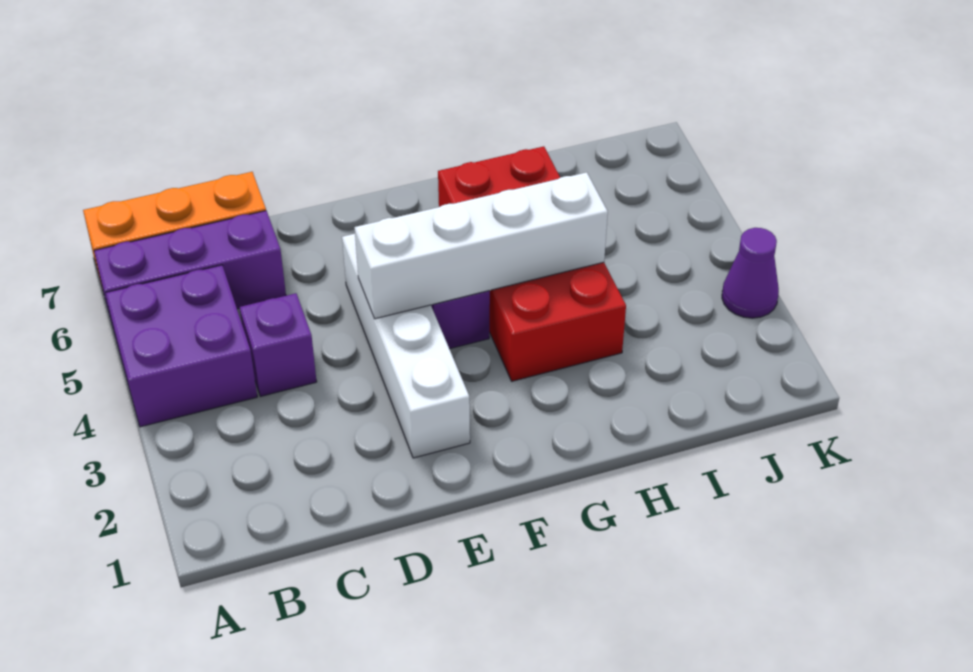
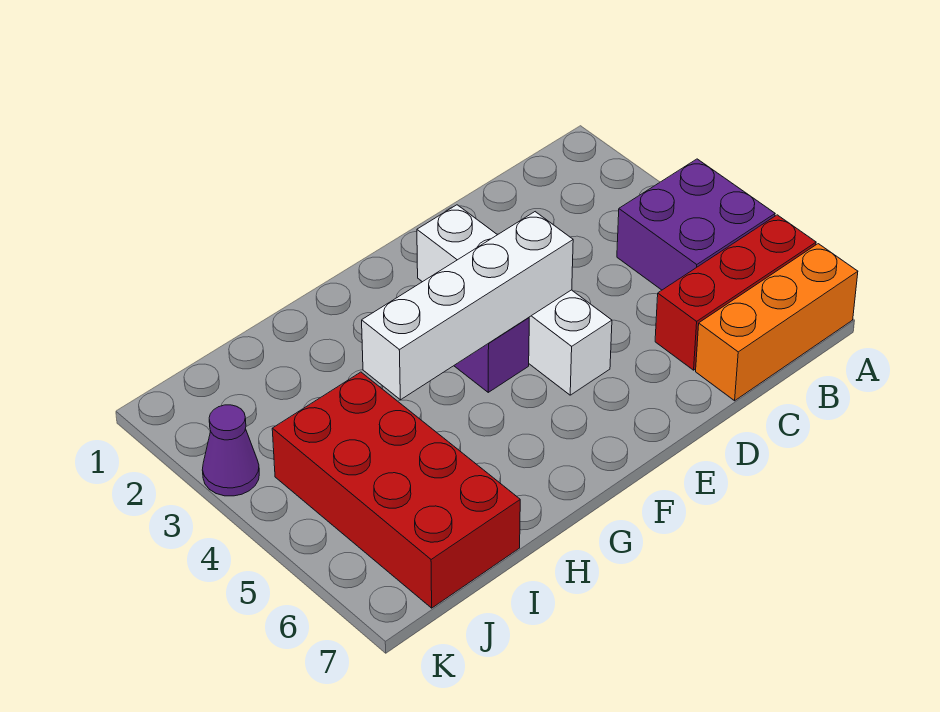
purple brick A6:C6 level 1 -> red brick A6:C6 level 1
purple brick C4 level 1 -> none
red brick G3:H6 level 1 -> red brick I4:J7 level 1

